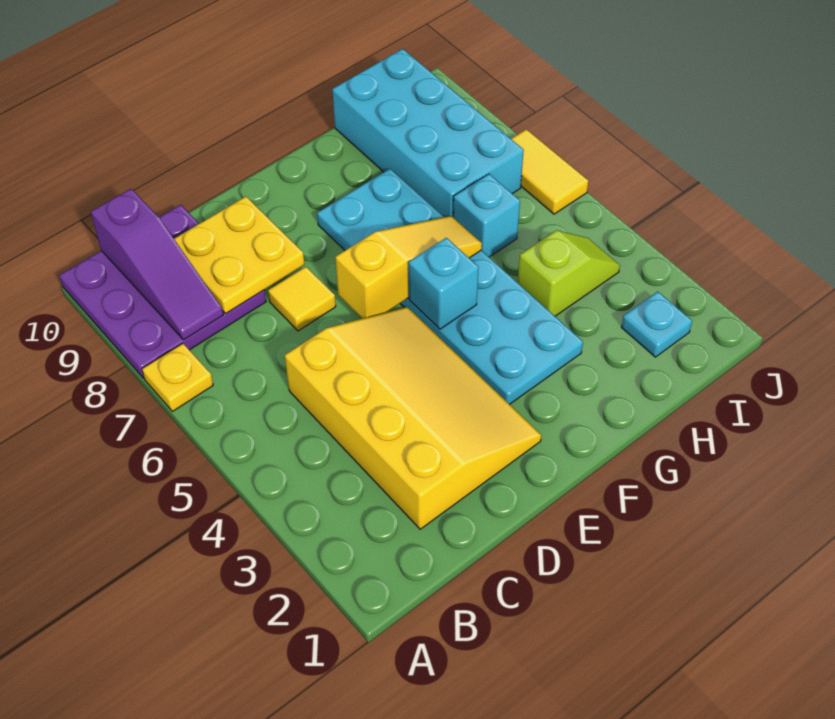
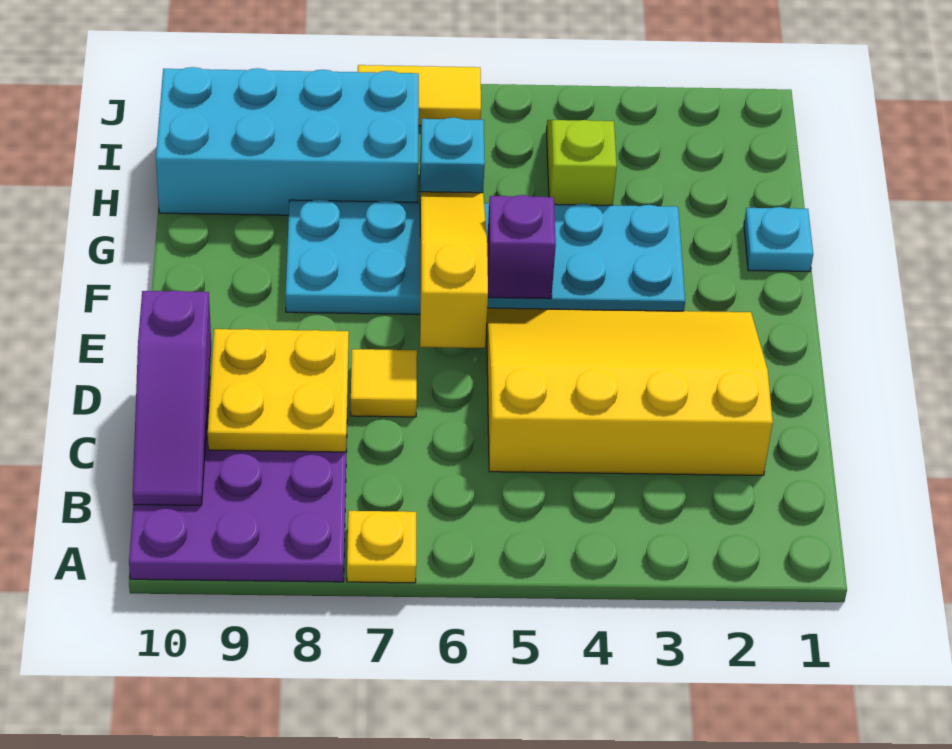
purple slope B8:B10 level 2 top 10 -> purple slope B10:D10 level 2 top D
cyan brick F5 level 2 -> purple brick F5 level 2
cyan plate I2 level 1 -> cyan plate G1 level 1

